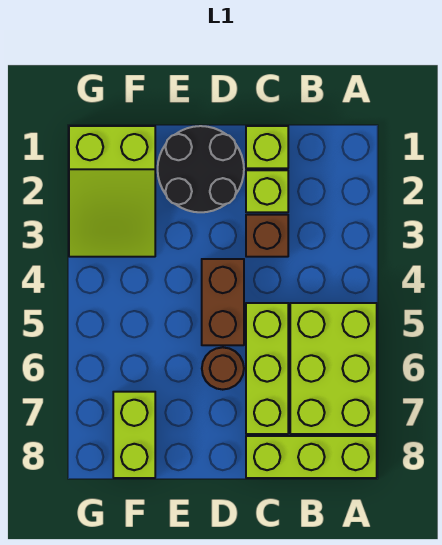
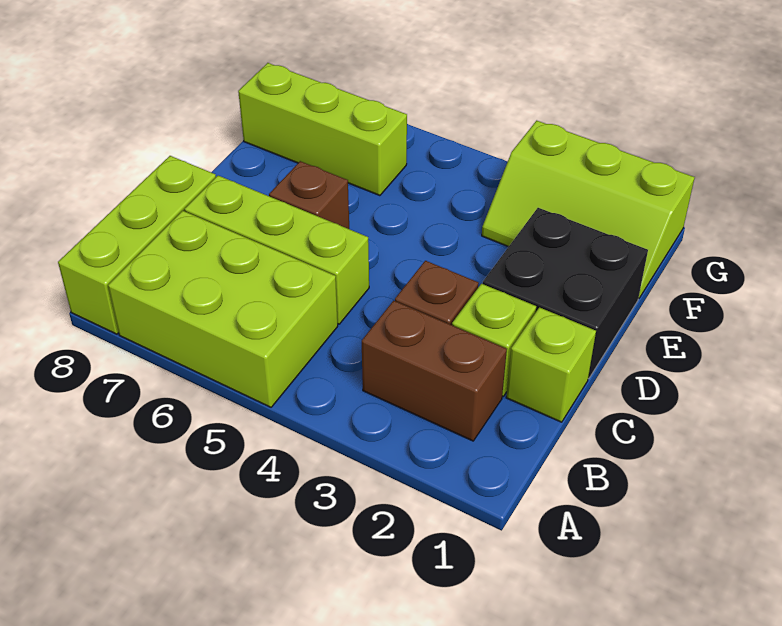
black round brick D1:E2 level 1 -> black brick D1:E2 level 1
brown brick D4:D5 level 1 -> brown brick B2:B3 level 1
brown round brick D6 level 1 -> brown brick D6 level 1
lime slope F1:G3 level 1 top 1 -> lime slope F1:G3 level 1 top G
lime brick F7:F8 level 1 -> lime brick F6:F8 level 1

